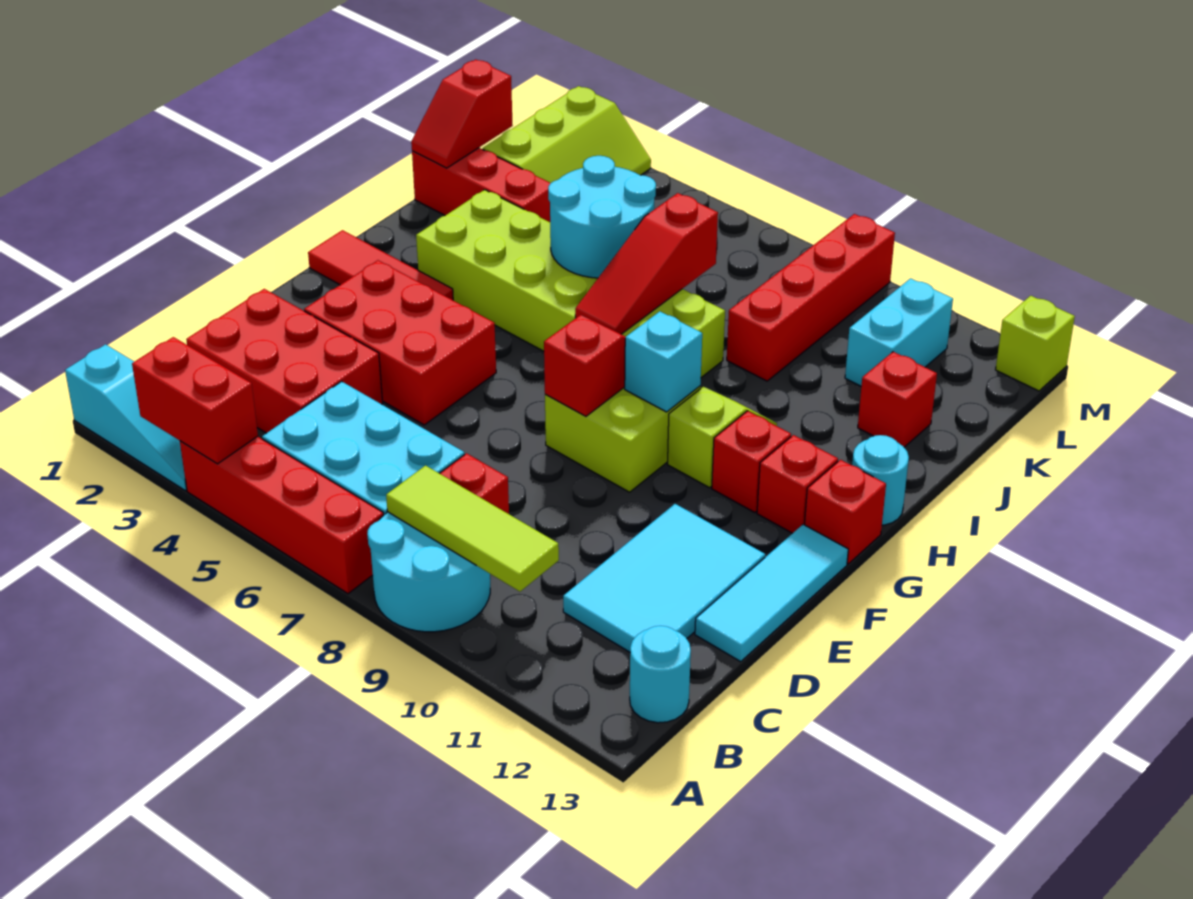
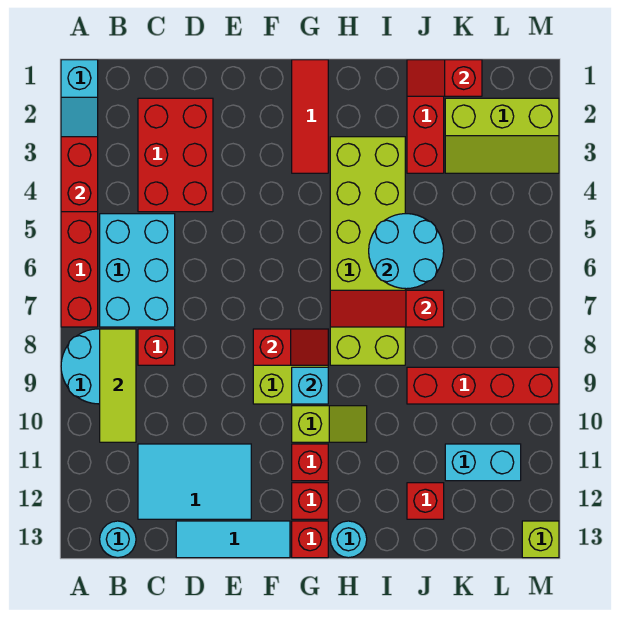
red brick E3:F5 level 1 -> none

